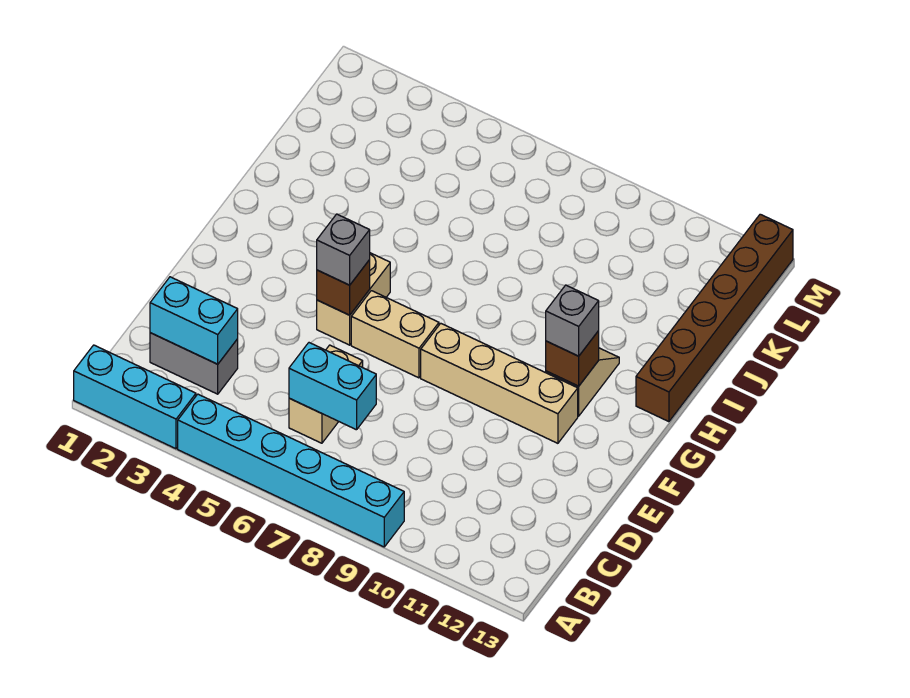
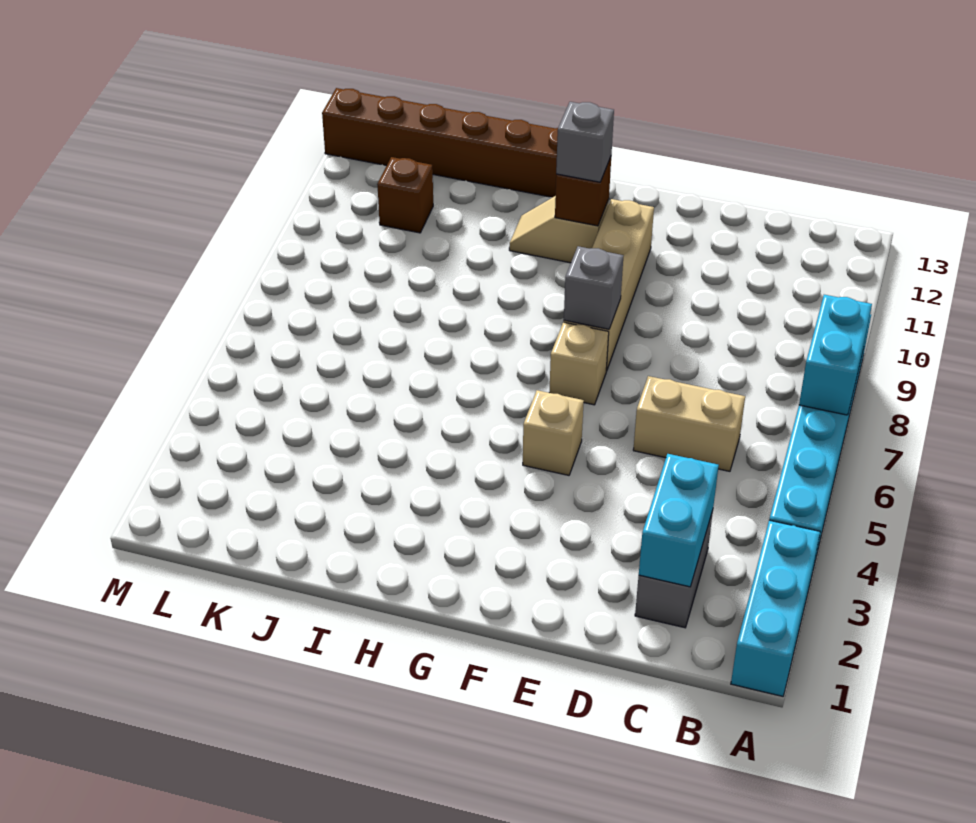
cyan brick C6:C7 level 2 -> cyan brick A7:A8 level 2
tan brick F5:G5 level 1 -> tan brick F5 level 1
brown brick F5 level 2 -> brown brick K11 level 1
grey brick F5 level 3 -> grey brick F8 level 2
tan brick F6:F7 level 1 -> tan brick F7 level 1

